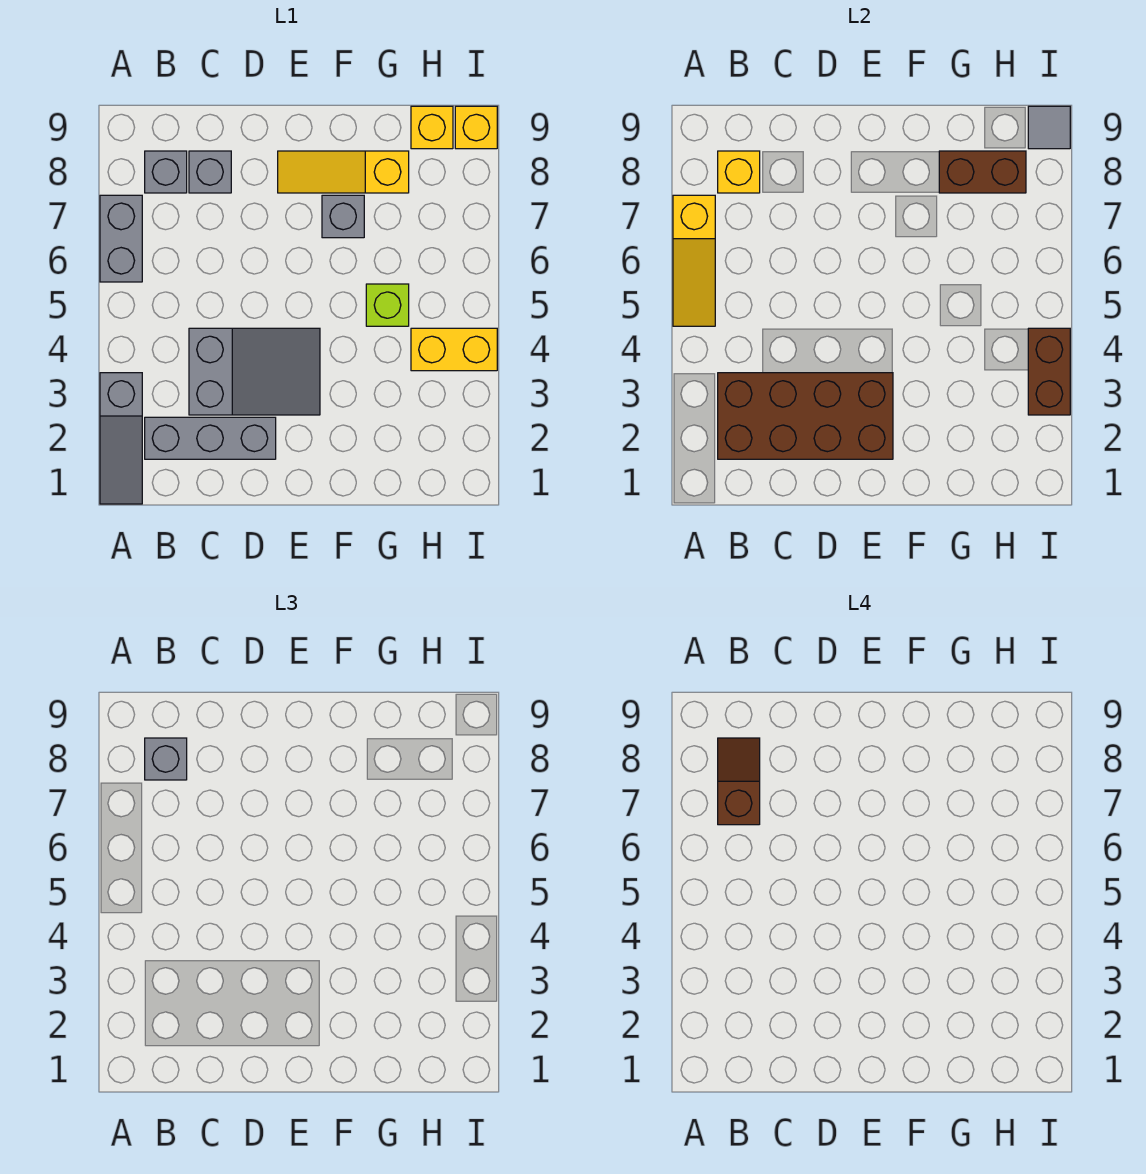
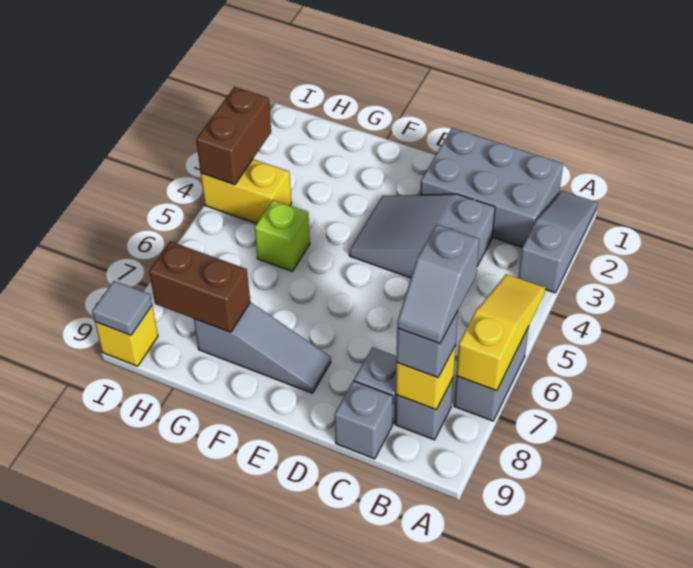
grey brick B2:D2 level 1 -> grey brick B1:D2 level 1
brown brick B2:E3 level 2 -> none
brown slope B7:B8 level 4 top 7 -> grey slope B7:B8 level 4 top 7
yellow slope E8:G8 level 1 top G -> grey slope E8:G8 level 1 top G
grey brick F7 level 1 -> grey brick C9 level 1
yellow brick H9 level 1 -> none

